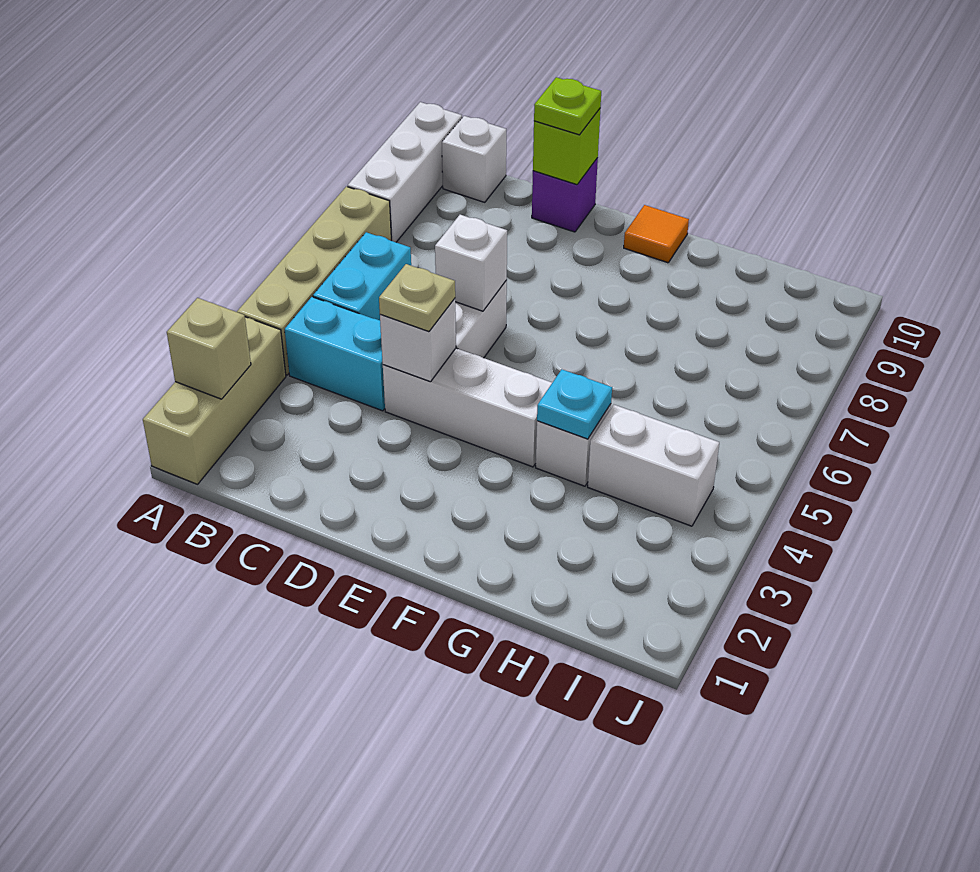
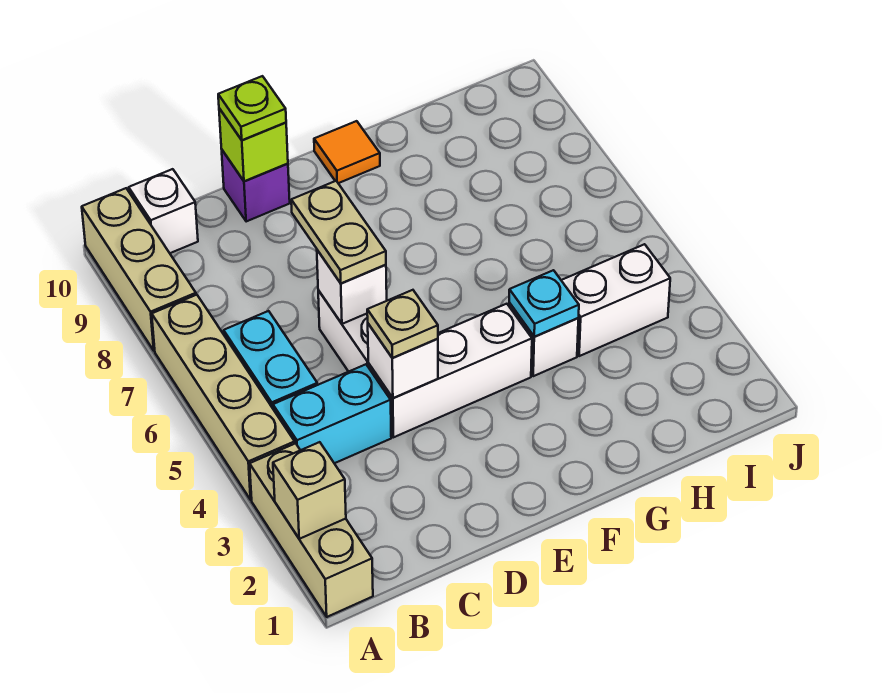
white brick A8:A10 level 1 -> tan brick A8:A10 level 1
none -> tan plate D6:D7 level 3

